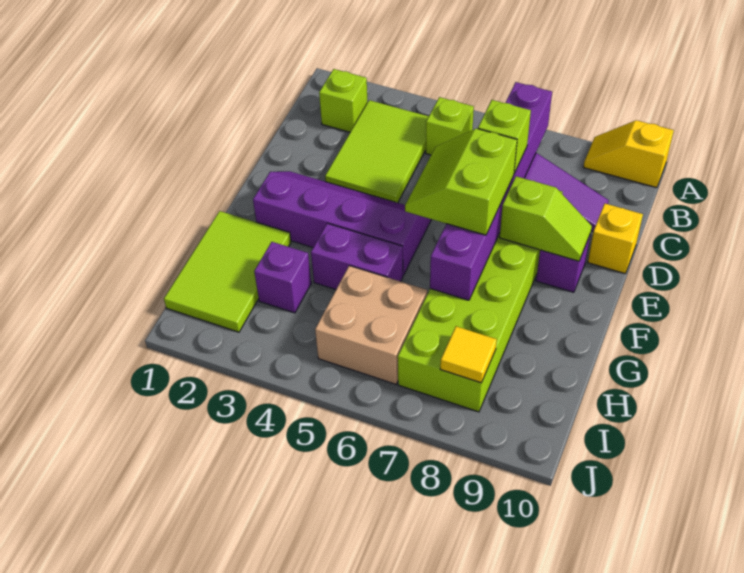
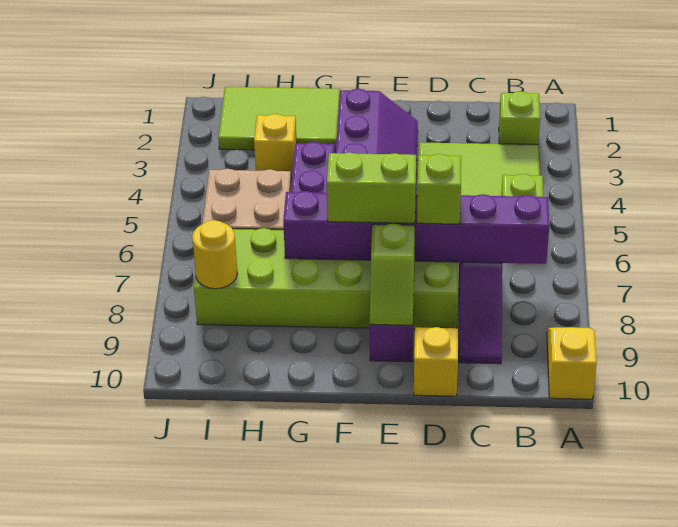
purple brick H3 level 1 -> yellow brick H3 level 1
yellow tile I8 level 2 -> yellow round brick I8 level 2

